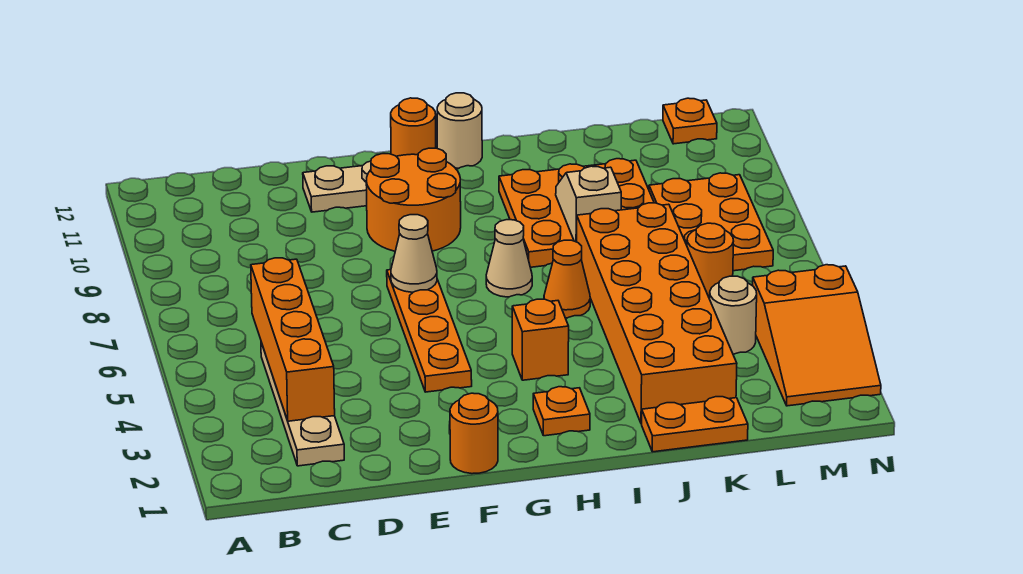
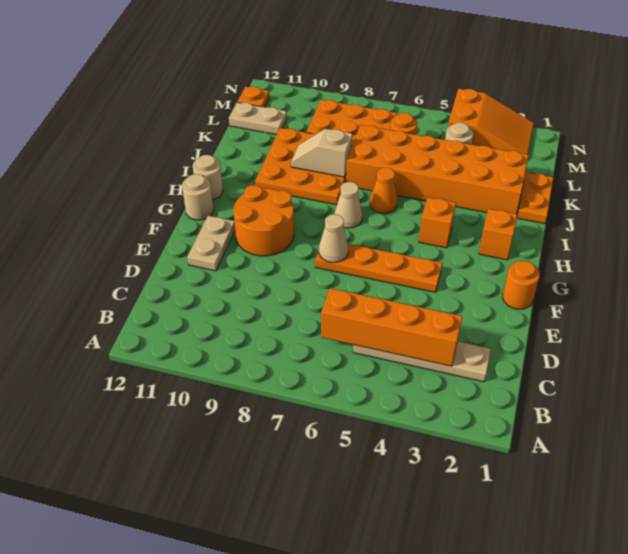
orange round brick G12 level 1 -> tan round brick G12 level 1
orange plate H2 level 1 -> orange brick H2 level 1
none -> tan plate L11:L12 level 1

